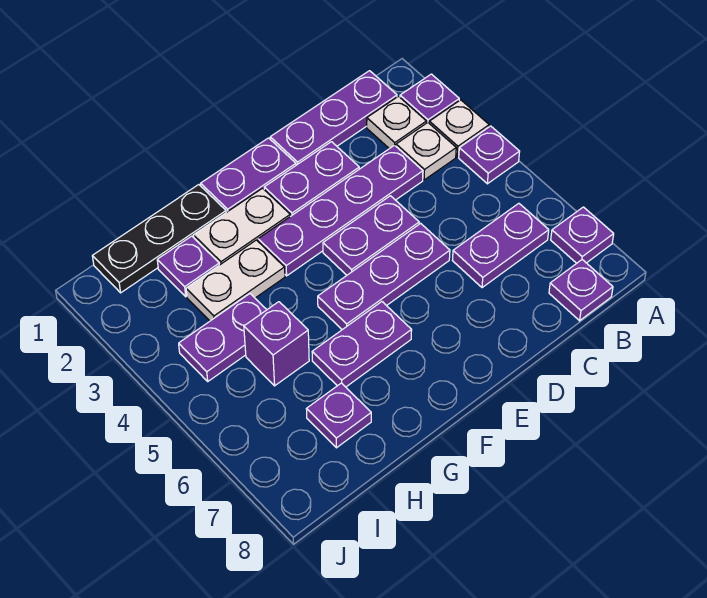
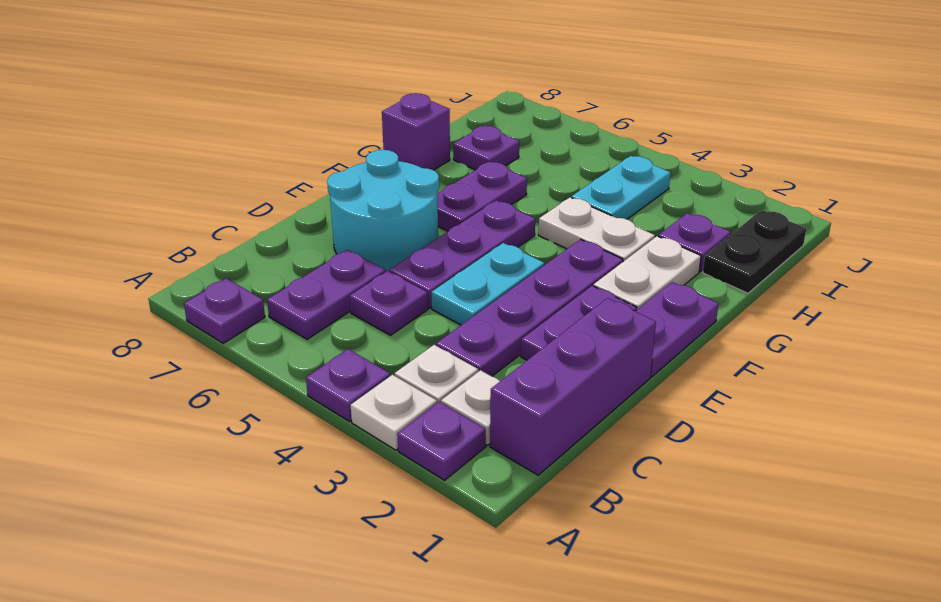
purple plate B1:D1 level 1 -> purple brick B1:D1 level 1
purple plate B8 level 1 -> purple plate C5 level 1
purple plate D4:E4 level 1 -> cyan plate D4:E4 level 1
none -> cyan round brick D6:E7 level 1
black plate G1:I1 level 1 -> black plate H1:I1 level 1
white plate G3:H3 level 1 -> white plate G3:G4 level 1
purple plate H4:I4 level 1 -> cyan plate H4:I4 level 1
purple brick H5 level 1 -> purple brick G8 level 1

